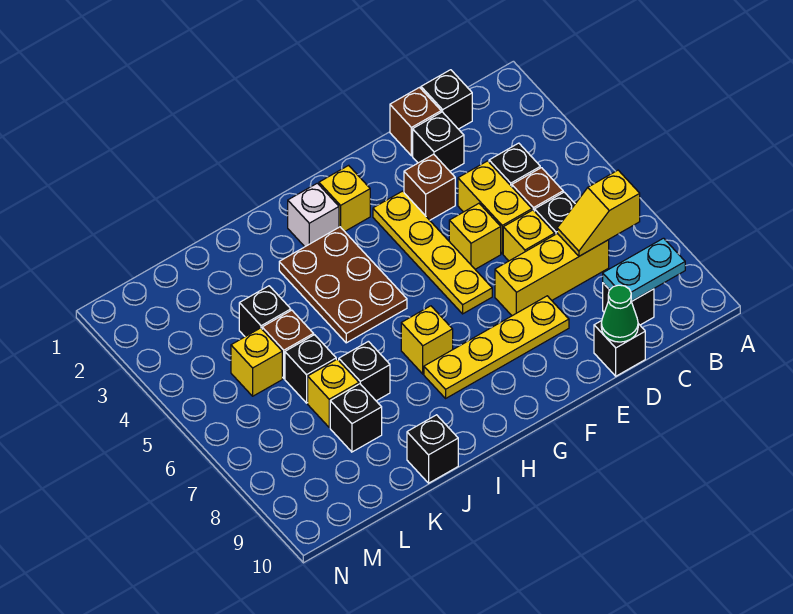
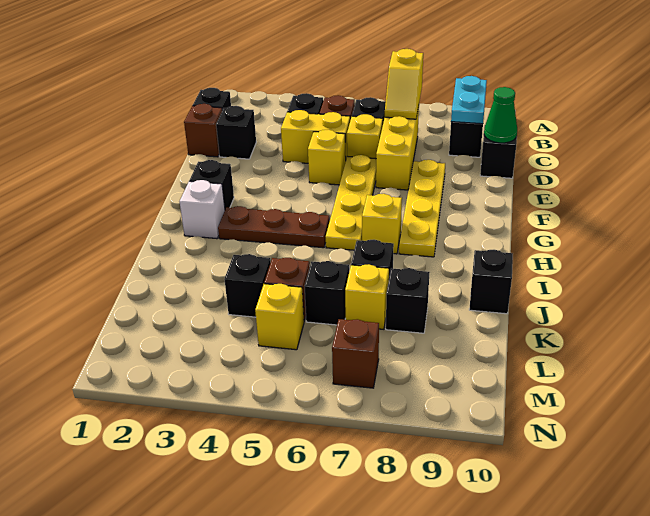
brown brick E3 level 1 -> brown brick M7 level 1
yellow plate F3:F6 level 1 -> yellow plate E6:H6 level 1
yellow brick G2 level 1 -> black brick G2 level 1
brown plate H3:I5 level 1 -> brown plate H3:H5 level 1

